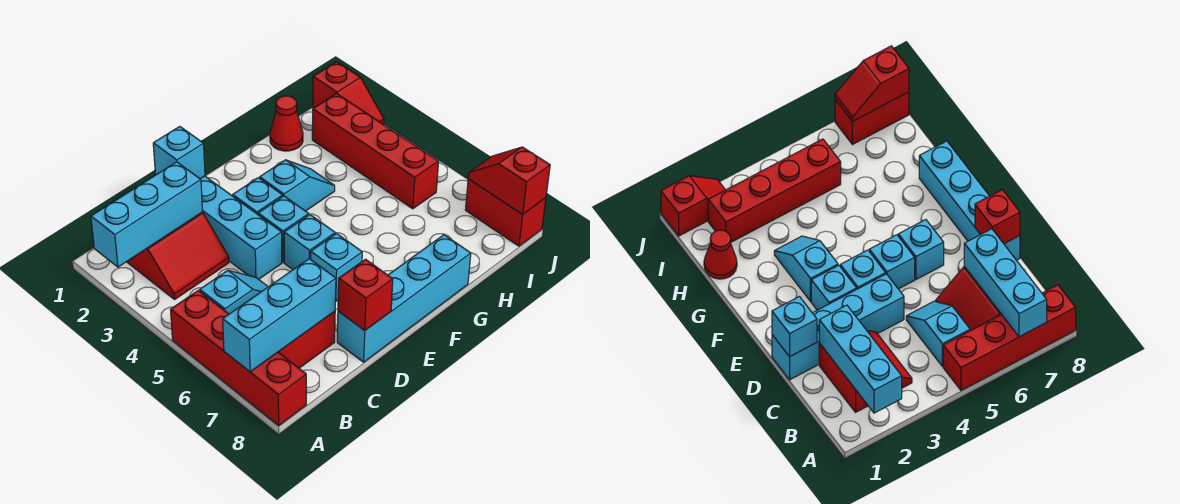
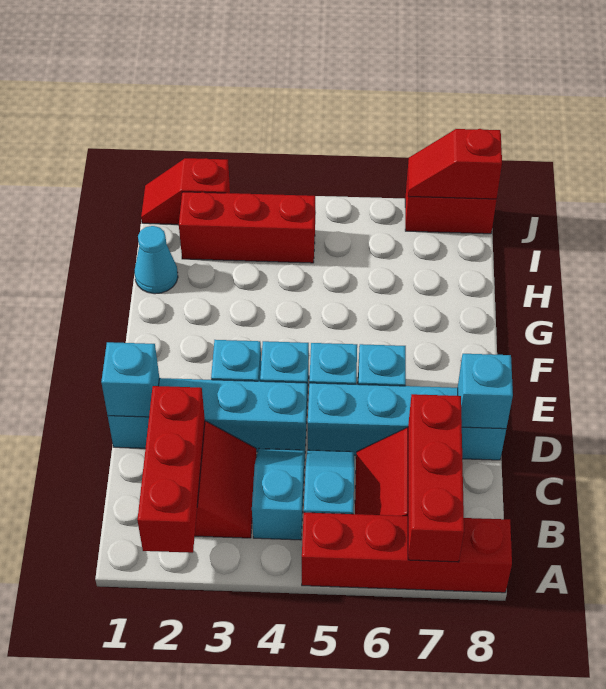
cyan brick A2:C2 level 2 -> red brick A2:C2 level 2
cyan brick A7:C7 level 2 -> red brick A7:C7 level 2
cyan brick D8:G8 level 1 -> cyan brick D5:D8 level 1
red brick D8 level 2 -> cyan brick D8 level 2
cyan slope F3:G3 level 1 top F -> cyan slope B4:C4 level 1 top B
red cone H1 level 1 -> cyan cone H1 level 1
red brick I2:I5 level 1 -> red brick I2:I4 level 1
red slope J1:J2 level 1 top 1 -> red slope J1:J2 level 1 top 2

